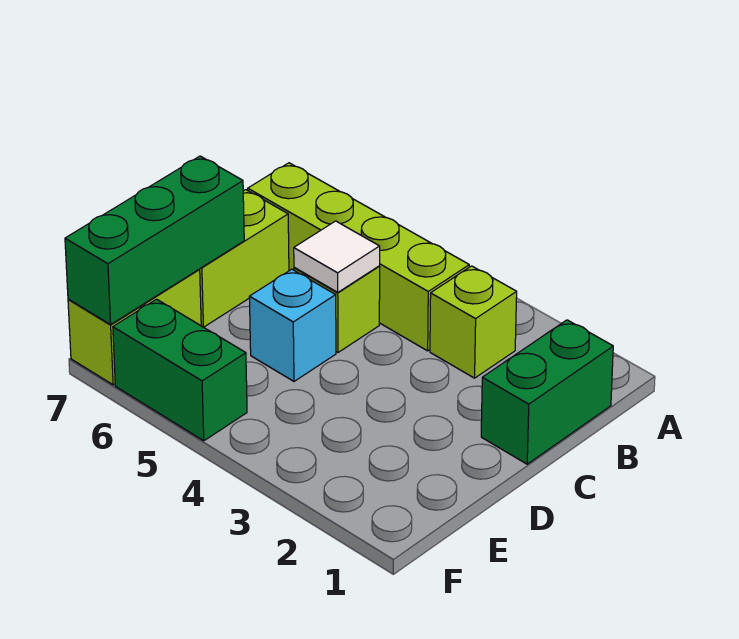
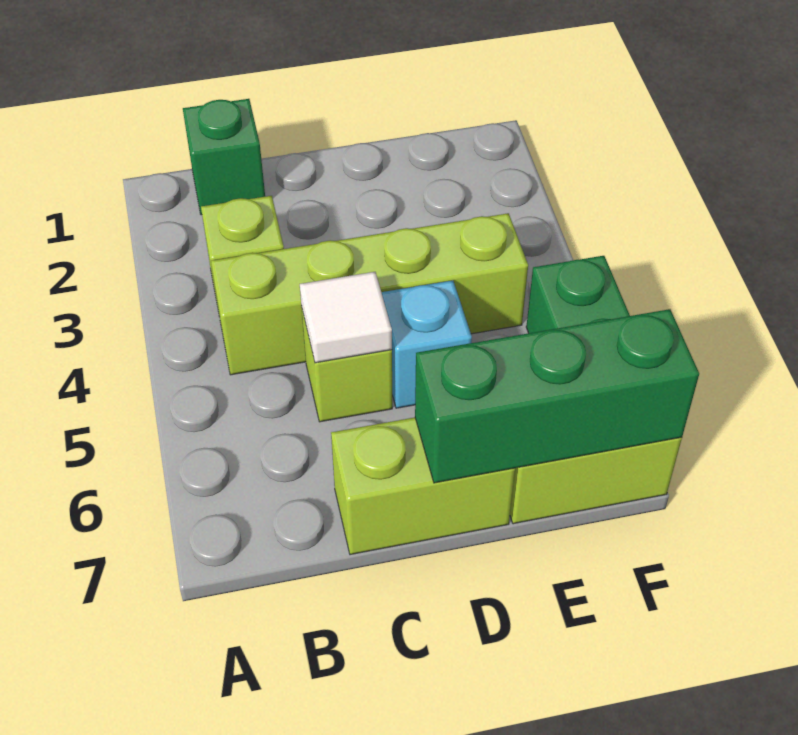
green brick B1:C1 level 1 -> green brick B1 level 1
lime brick B4:B7 level 1 -> lime brick B4:E4 level 1

